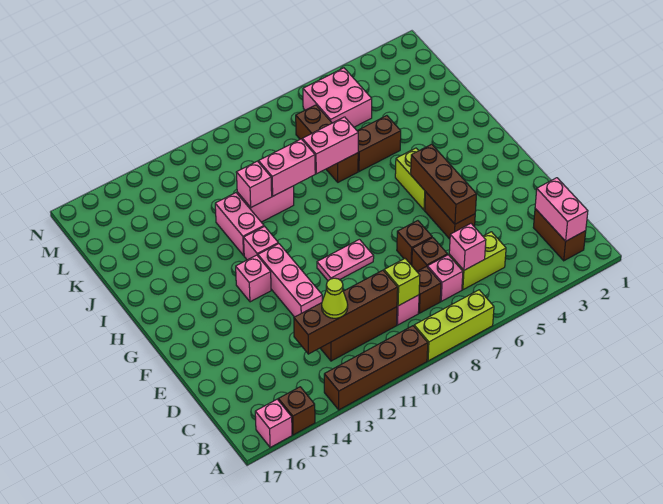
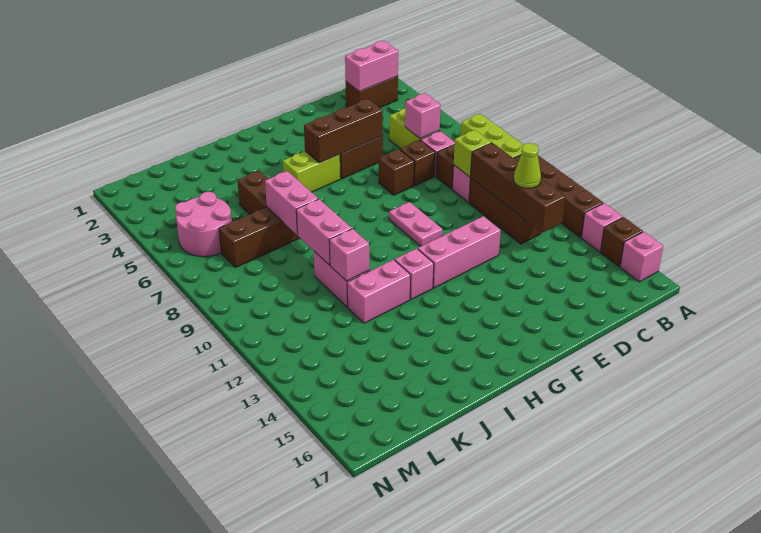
pink brick G13 level 1 -> pink brick A14 level 1
pink brick L5:M6 level 1 -> pink round brick L5:M6 level 1

